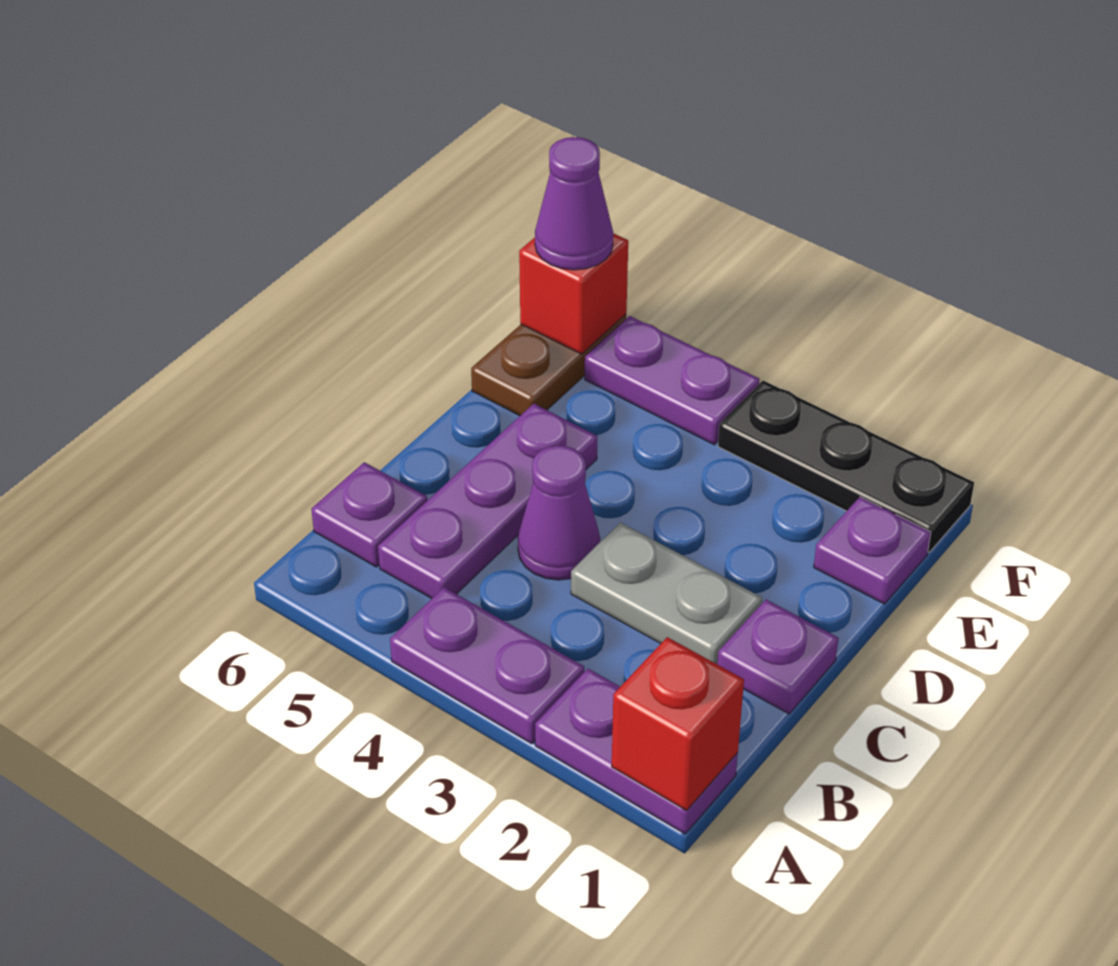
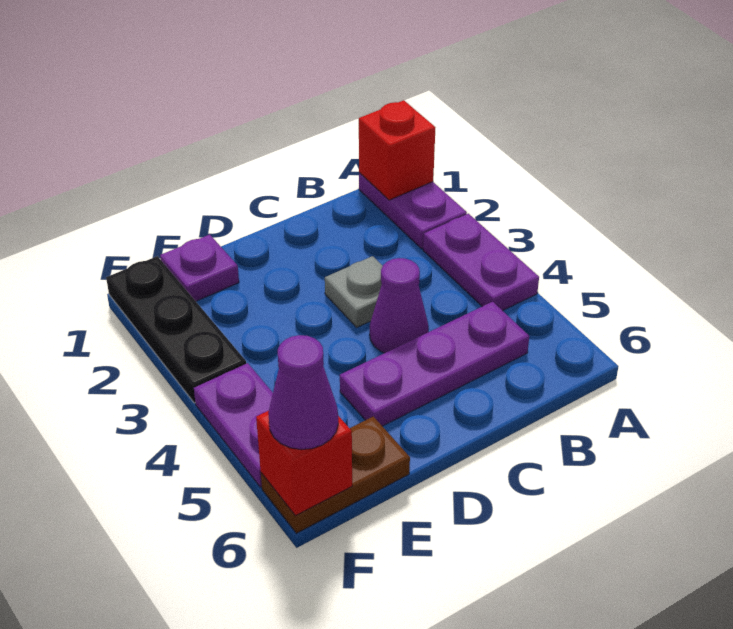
purple plate B6 level 1 -> none
purple plate C1 level 1 -> none
grey plate C2:C3 level 1 -> grey plate C3 level 1

